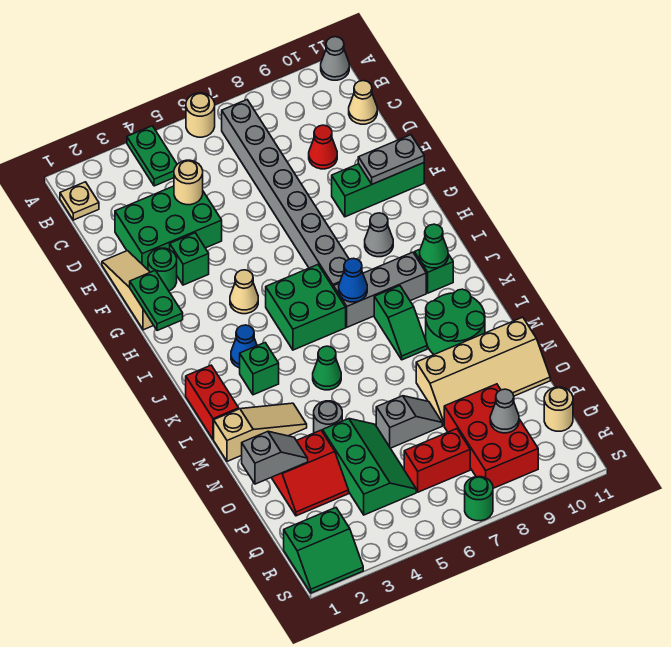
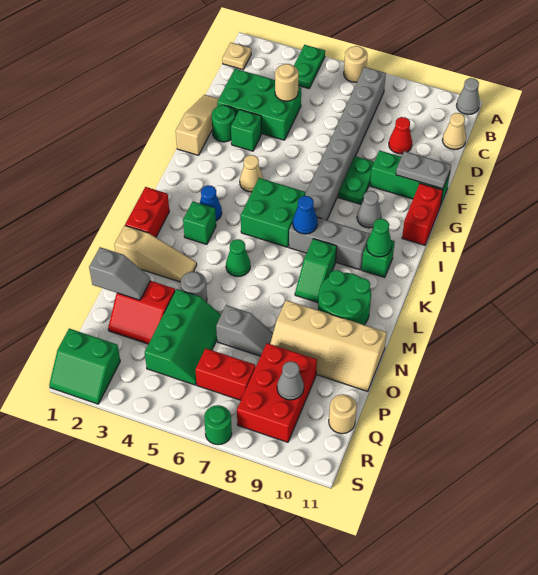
green plate G1:H1 level 2 -> green plate F8:G8 level 1
none -> red brick G11:H11 level 1

